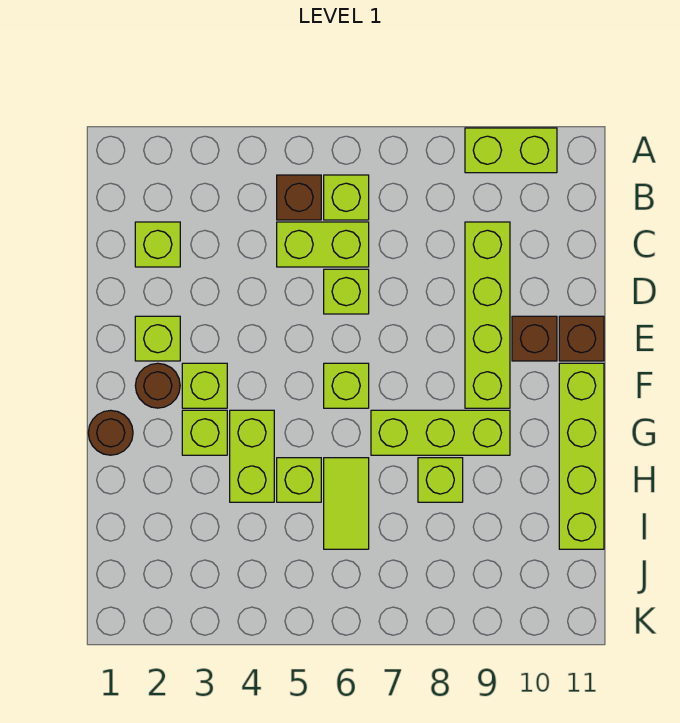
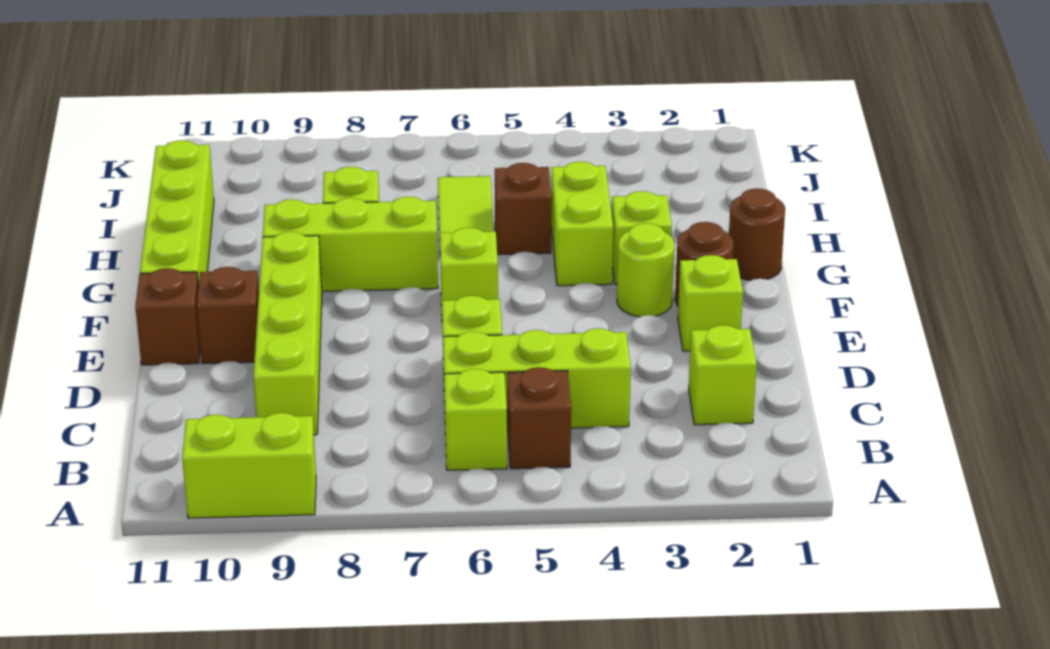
lime brick C5:C6 level 1 -> lime brick C4:C6 level 1
lime brick F3 level 1 -> lime round brick F3 level 1
lime brick H5 level 1 -> brown brick H5 level 1

